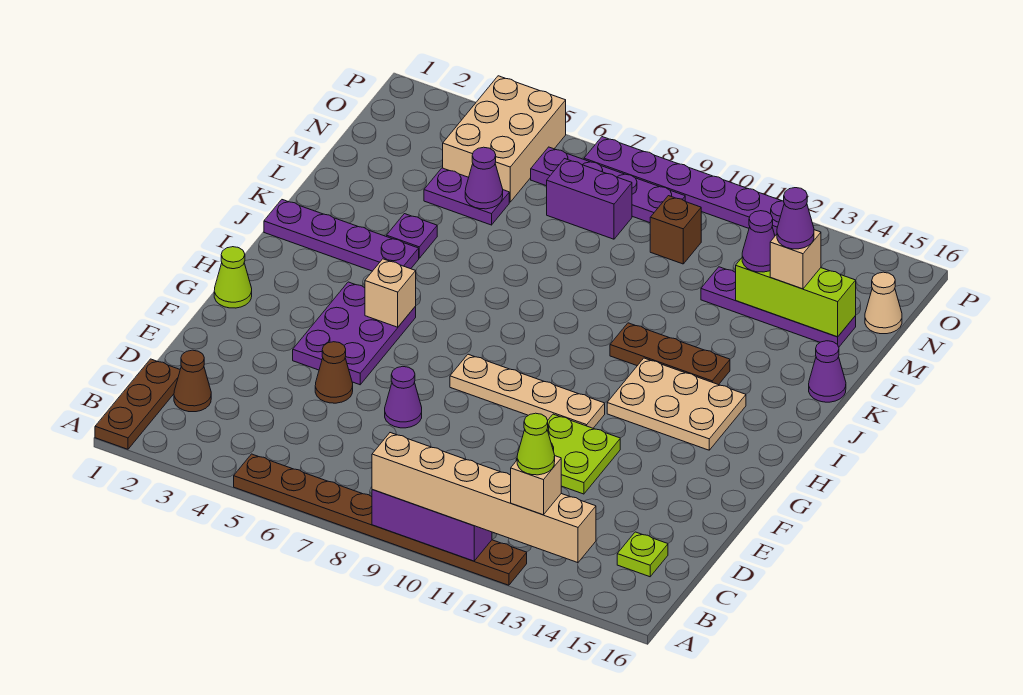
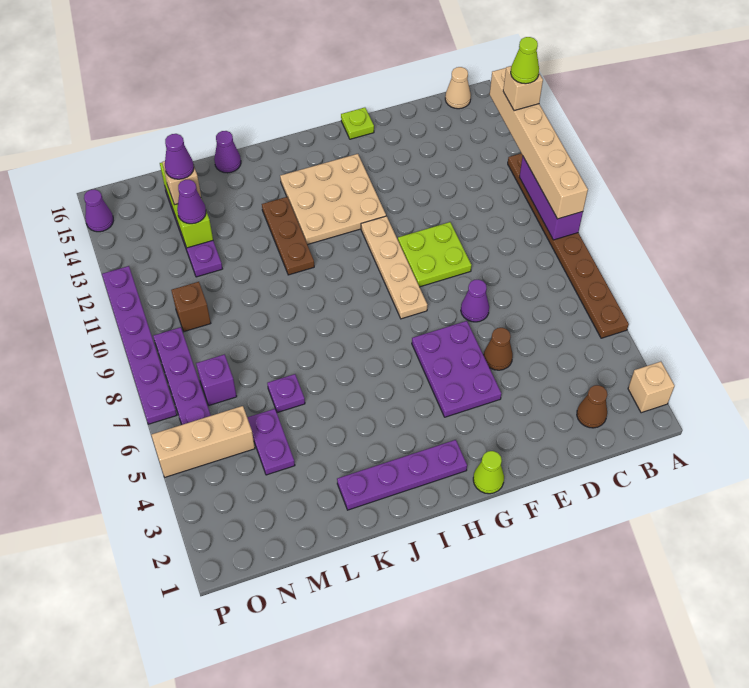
brown plate A1:C1 level 1 -> none
lime plate C15 level 1 -> lime plate F16 level 1
lime plate E11:F12 level 1 -> lime plate E9:F10 level 1
purple plate F4:H5 level 1 -> purple plate F4:G6 level 1
tan brick H5 level 2 -> tan brick A2 level 1
tan plate H12:I14 level 1 -> tan plate G12:I14 level 1
purple plate J1:J4 level 1 -> purple plate H2:K2 level 1
purple plate K4 level 1 -> purple plate L6 level 1
purple cone M5 level 2 -> purple cone P15 level 1
tan brick N4:P5 level 1 -> tan brick N5:P5 level 1
purple brick N7:N8 level 1 -> purple brick N7 level 1
tan cone N16 level 1 -> tan cone B16 level 1

